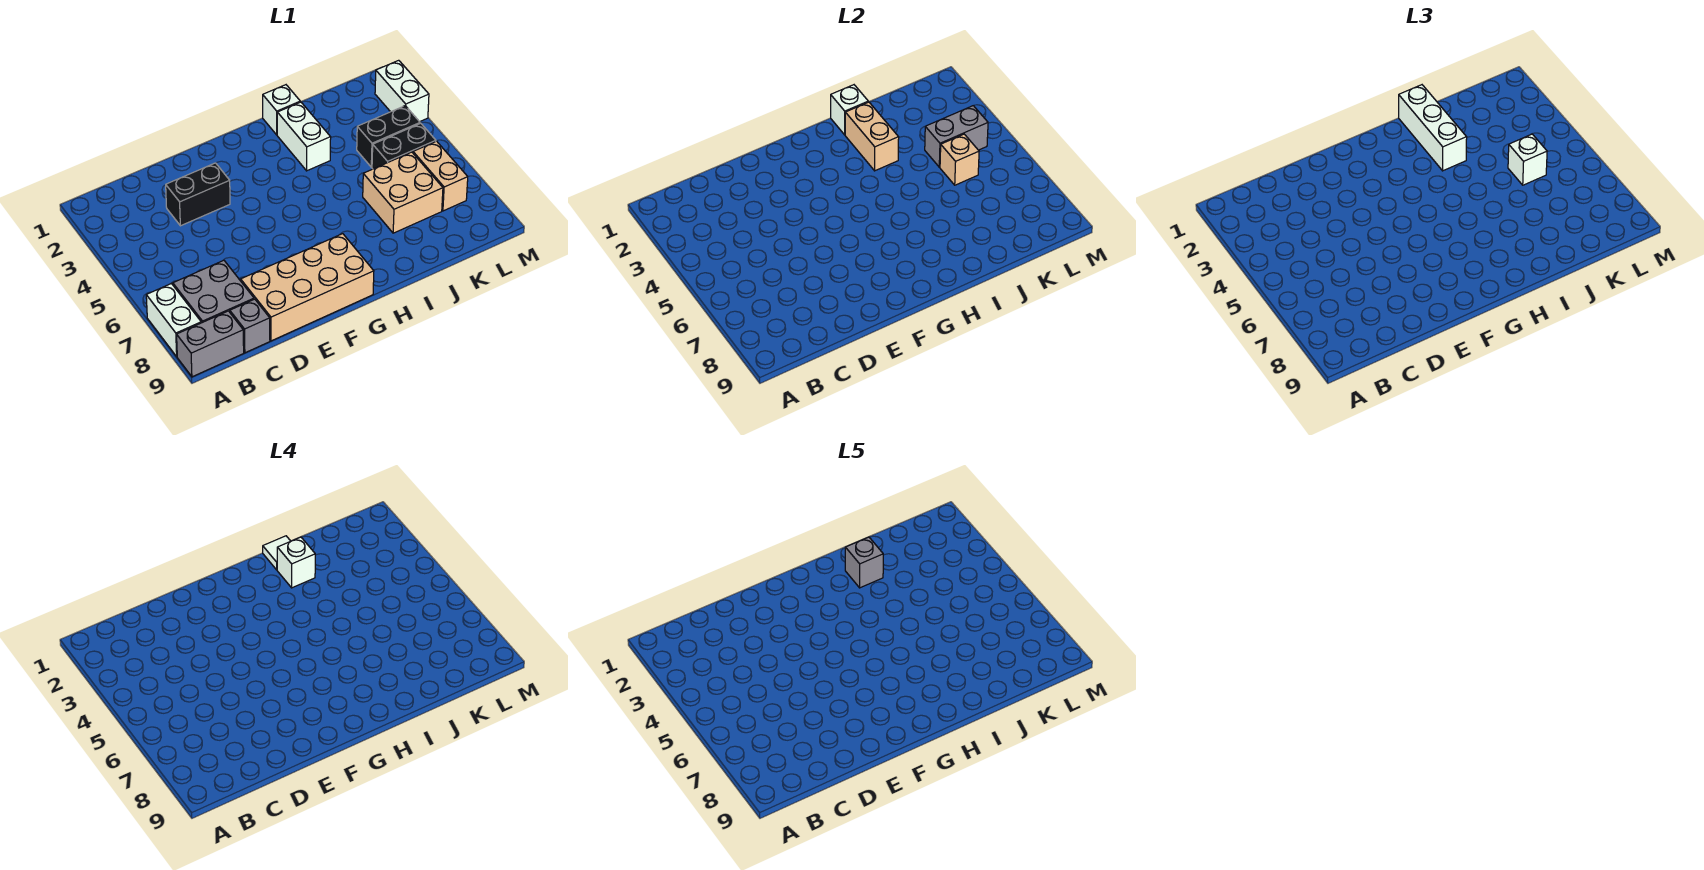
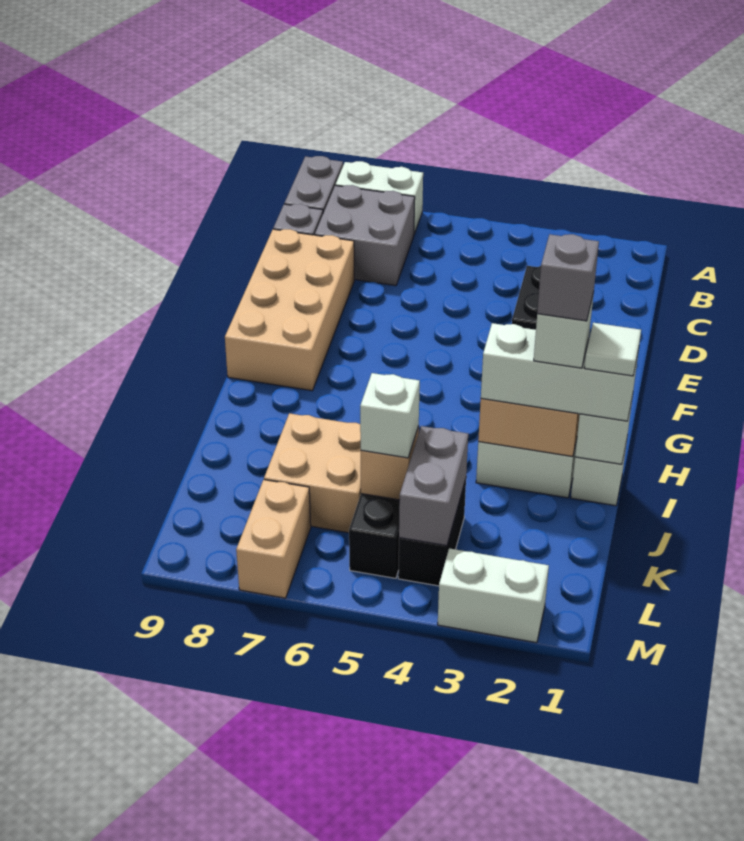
tan brick L6:L7 level 1 -> tan brick L7:M7 level 1

